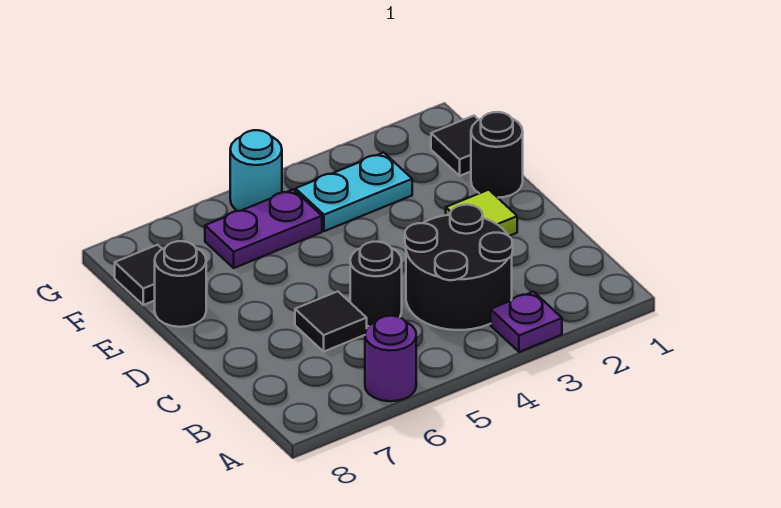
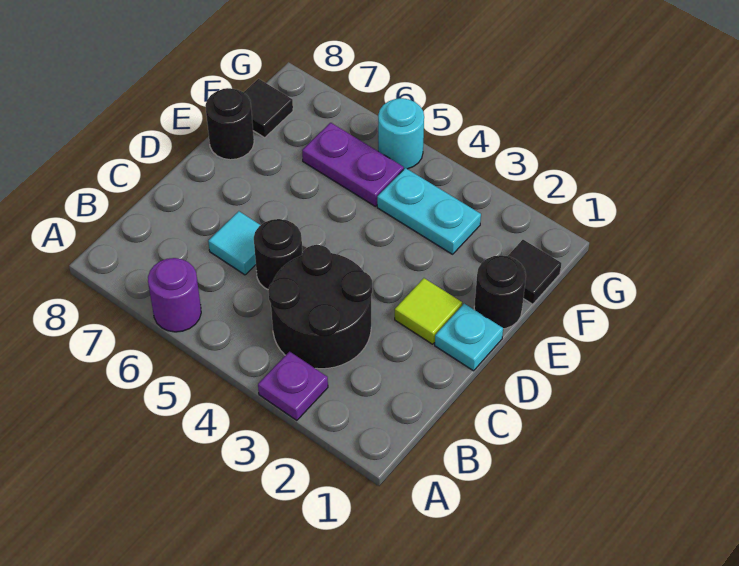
black tile C6 level 1 -> cyan tile C6 level 1
none -> cyan plate D1 level 1

